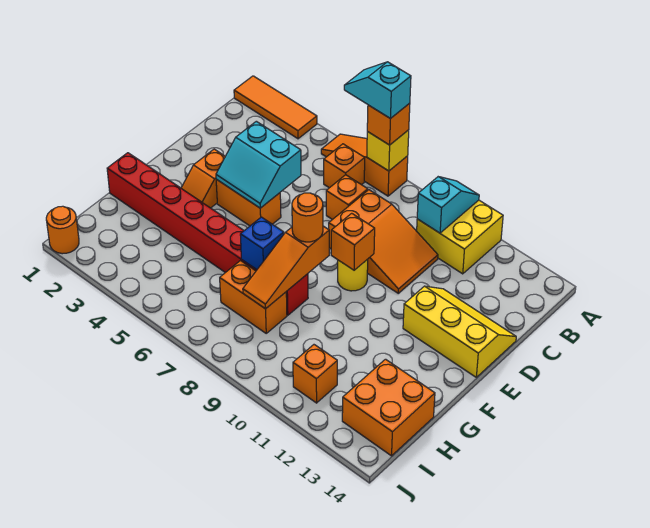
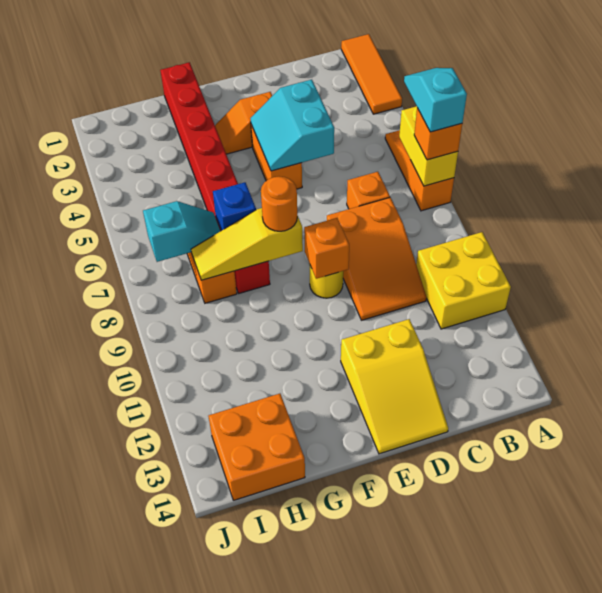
yellow brick A7 level 2 -> yellow brick A6:A7 level 2
cyan slope A10:B10 level 2 top B -> cyan slope H7:I7 level 2 top I
orange brick B6 level 1 -> none
yellow slope D12:E14 level 1 top E -> yellow slope D12:E14 level 1 top 12
orange slope F8:H8 level 2 top F -> yellow slope F8:H8 level 2 top F
orange brick I11 level 1 -> none
orange round brick J1 level 1 -> none

